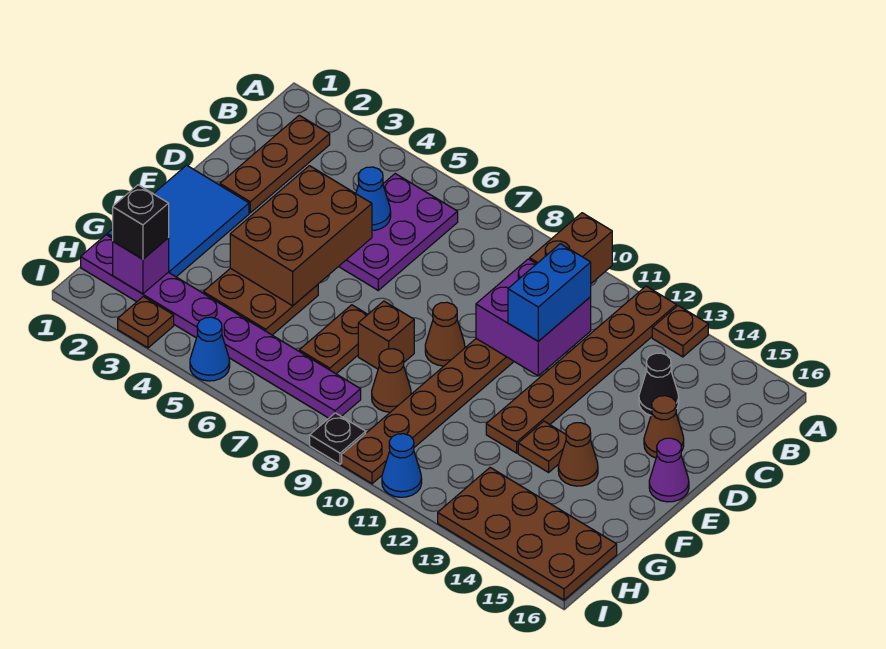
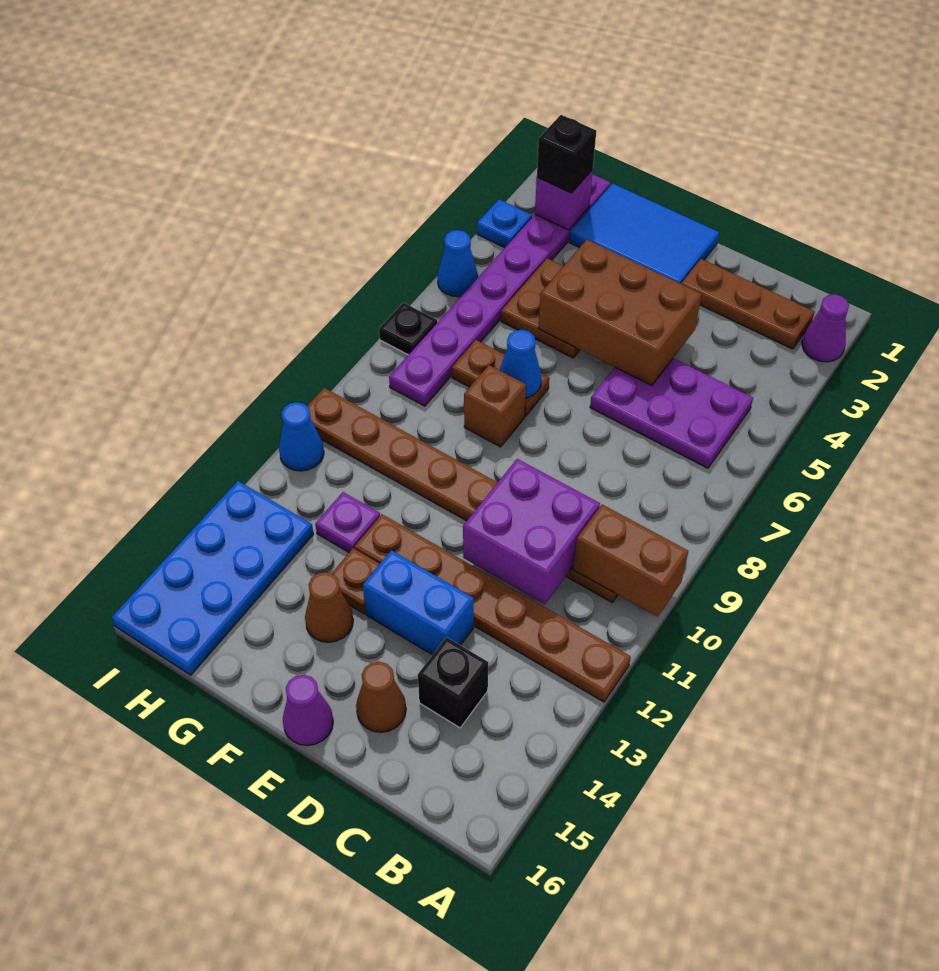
none -> purple cone A2 level 1
brown plate A13 level 1 -> none
blue cone C5 level 2 -> blue cone F7 level 2
blue brick C11:D11 level 3 -> blue brick D13:E13 level 1
black cone C14 level 1 -> black brick C14 level 1
brown cone E9 level 1 -> none
brown cone G9 level 1 -> none
none -> purple plate G12 level 1
brown plate H13:I16 level 1 -> blue plate H13:I16 level 1
brown plate I3 level 1 -> blue plate I3 level 1
black plate I9 level 1 -> black plate I7 level 1

